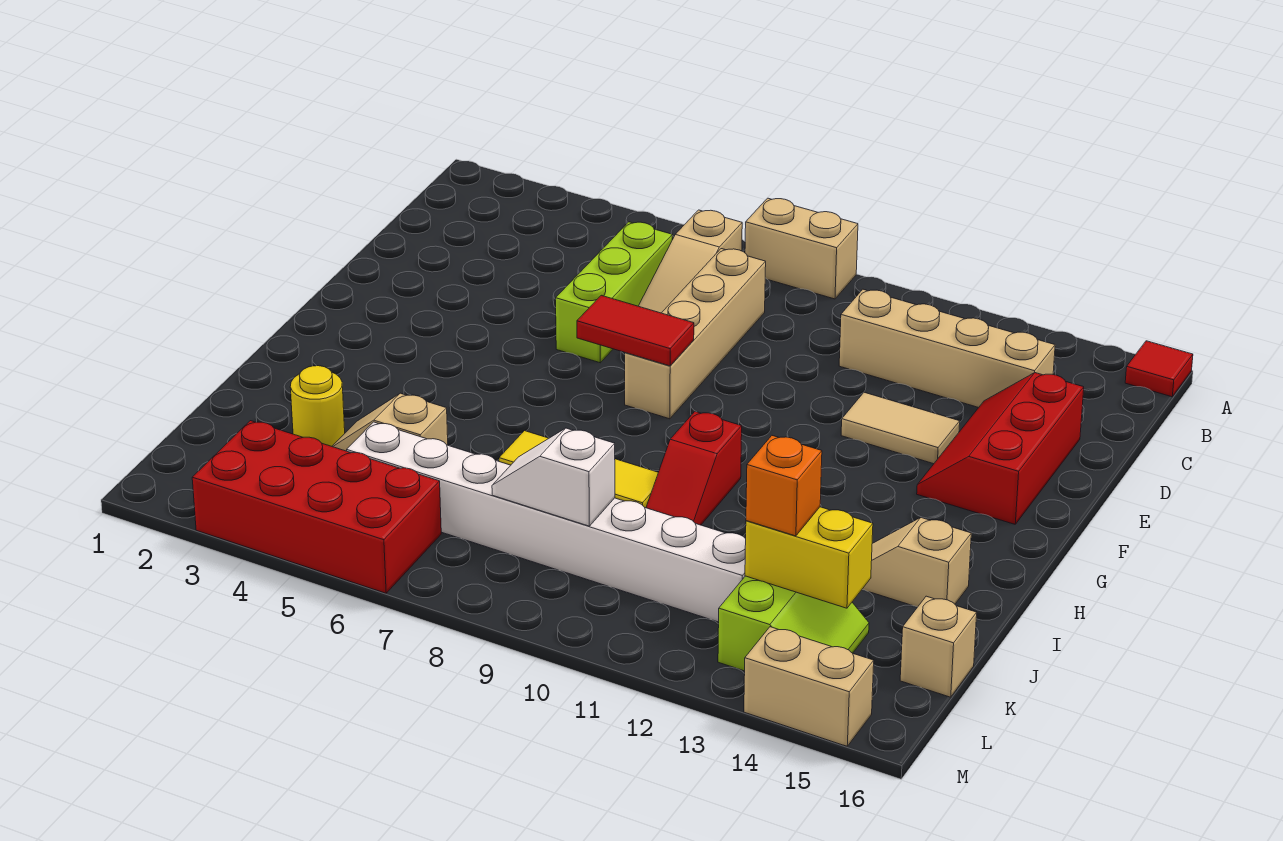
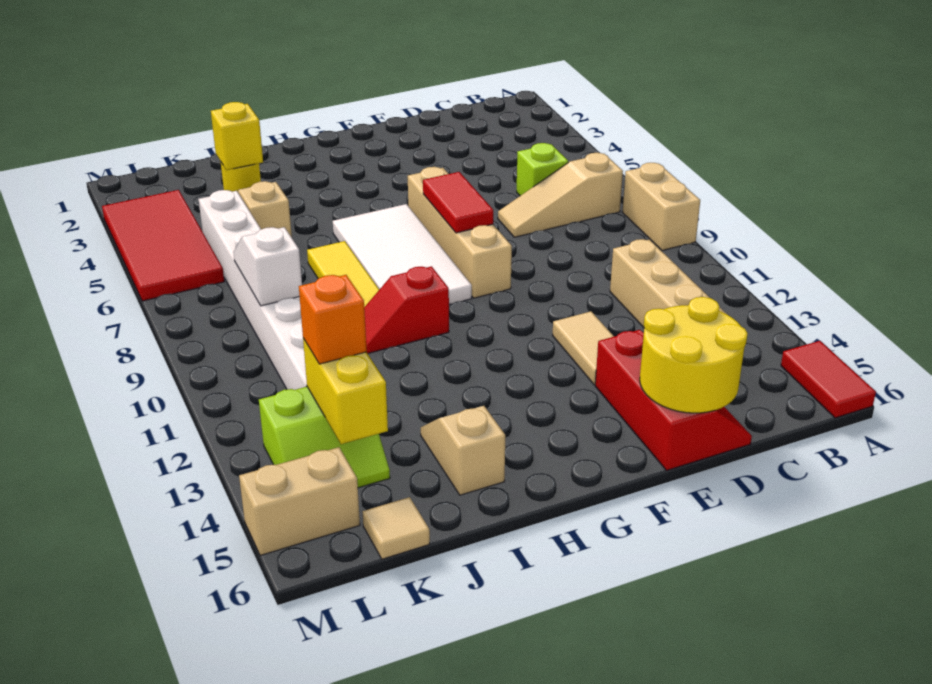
red tile A16 level 1 -> red tile A15:A16 level 1
lime brick C6:E6 level 1 -> lime brick C6 level 1
tan brick C8:F8 level 1 -> tan brick F6:F9 level 1
red slope D14:F15 level 1 top 15 -> red slope D14:E16 level 1 top E
none -> yellow round brick D15:E16 level 2
none -> white tile G6:H9 level 1
none -> yellow brick J3 level 2
tan brick K16 level 1 -> tan tile K16 level 1
red brick L3:M6 level 1 -> red tile L3:M6 level 1
tan brick M14:M15 level 1 -> tan brick L15:M15 level 1

